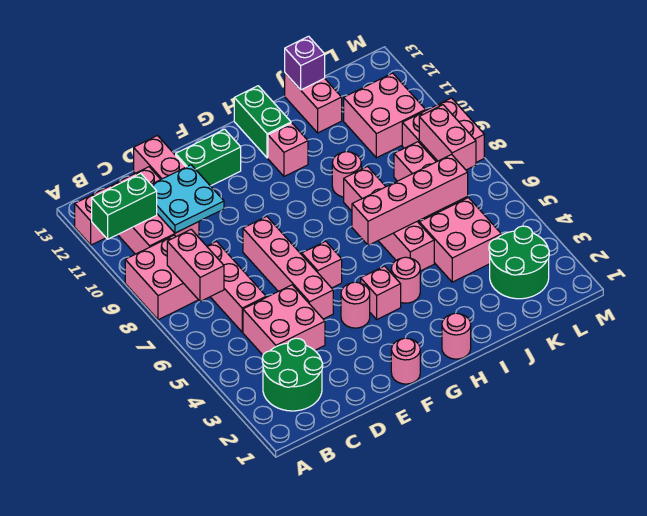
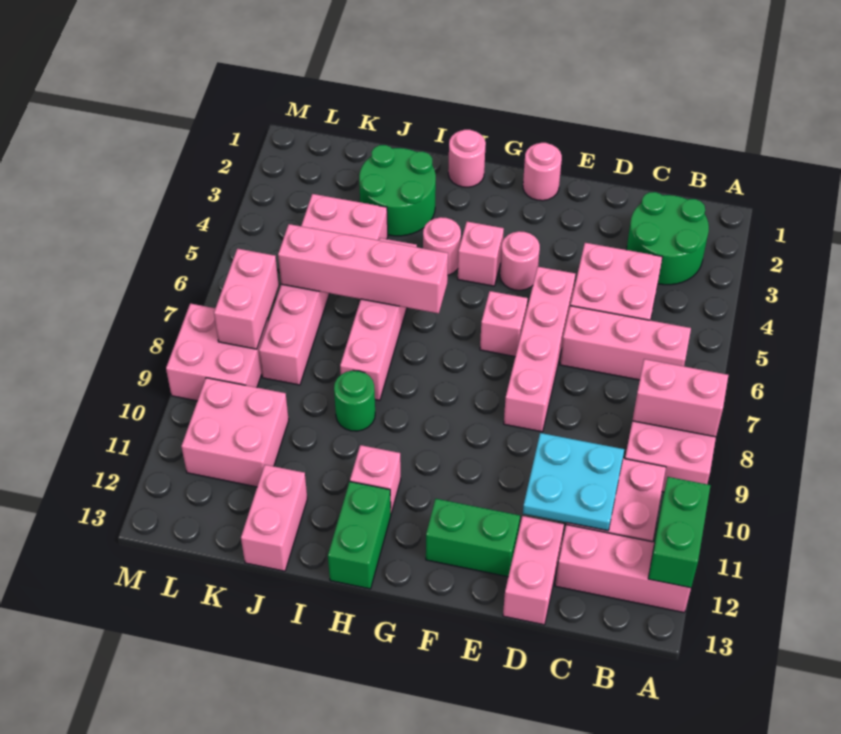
green brick A11:B11 level 2 -> green brick A11:A12 level 2
pink brick B7:B8 level 2 -> pink brick A8:B8 level 2
pink brick C6:C8 level 1 -> pink brick B6:D6 level 1
pink round brick I9 level 1 -> green round brick I9 level 1
purple brick J13 level 2 -> none
green round brick K2:L3 level 1 -> green round brick I2:J3 level 1

